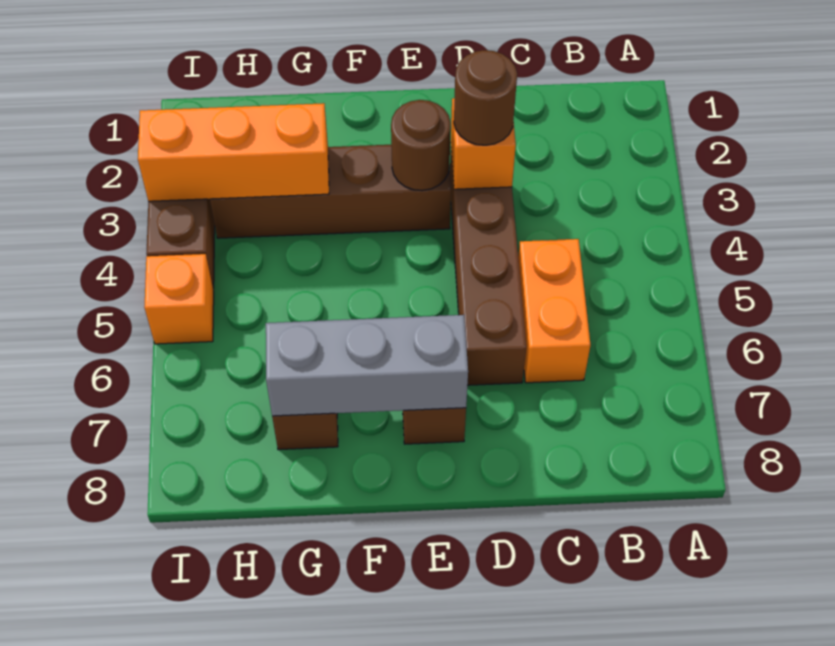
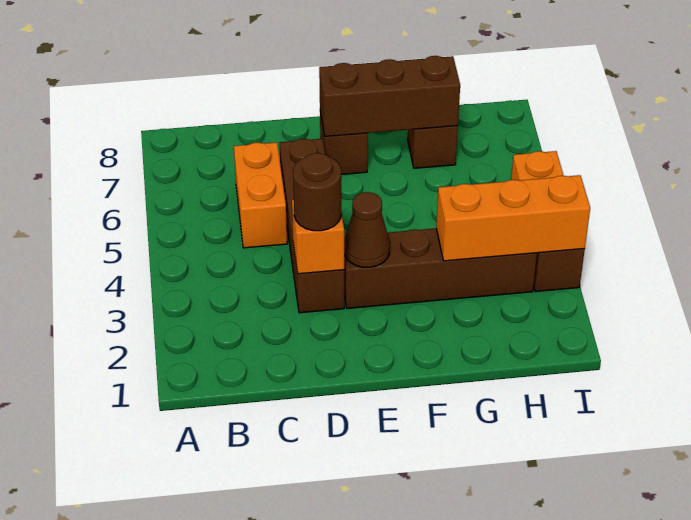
brown round brick E3 level 2 -> brown cone E3 level 2
grey brick E7:G7 level 2 -> brown brick E7:G7 level 2

